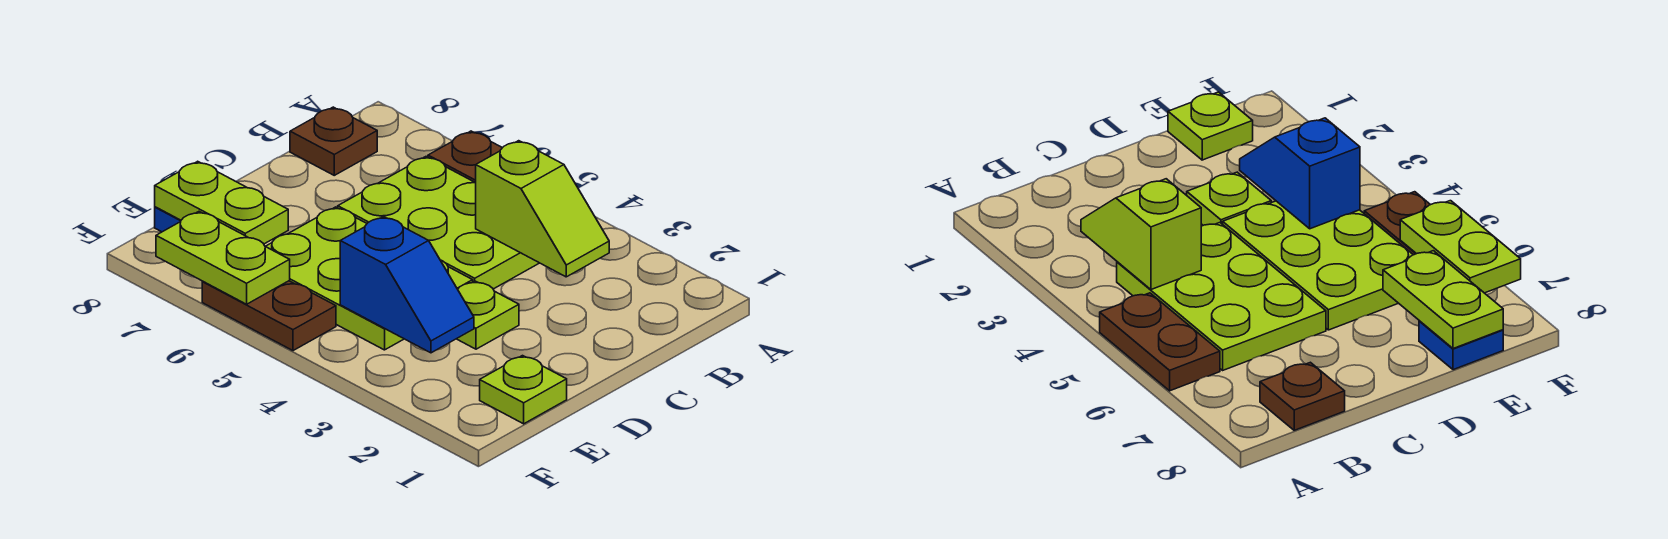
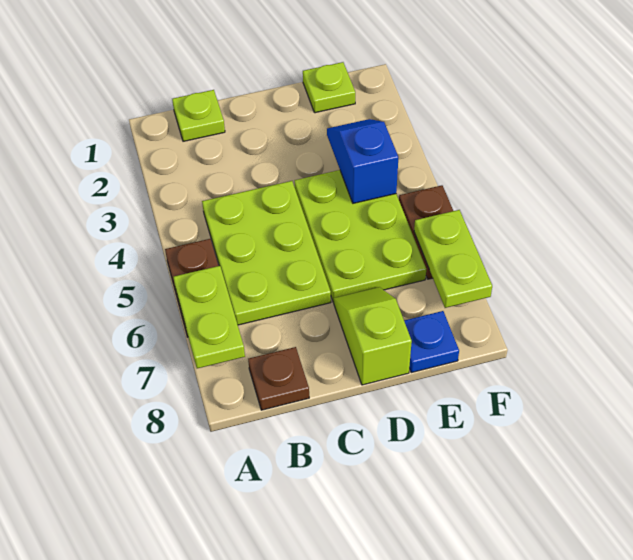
lime slope B3:B4 level 2 top 4 -> lime slope D7:D8 level 1 top 8
lime plate D3 level 1 -> lime plate B1 level 1
lime plate E7:E8 level 2 -> lime plate A6:A7 level 2

